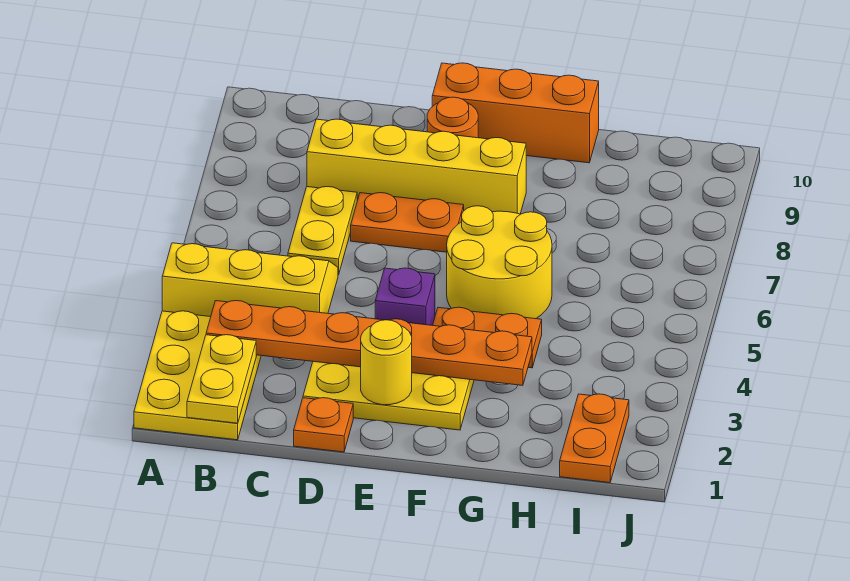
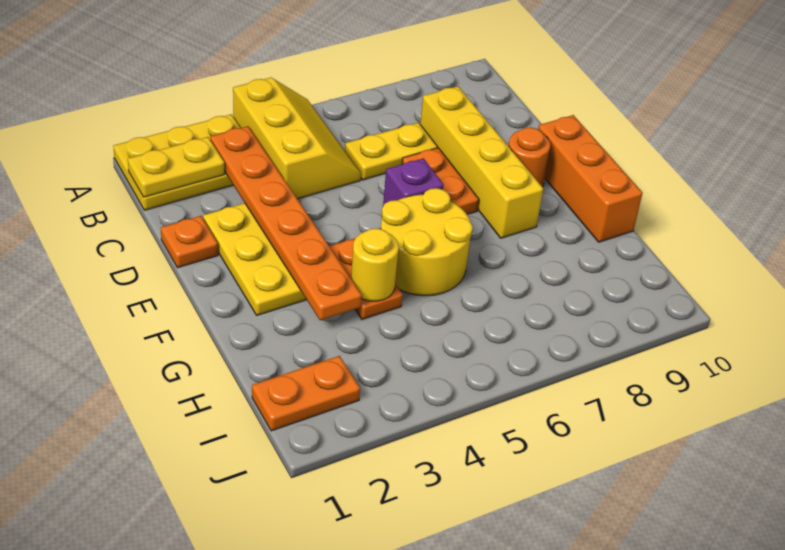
yellow round brick E2 level 2 -> yellow round brick G4 level 2
purple brick E4 level 1 -> purple brick E6 level 1

